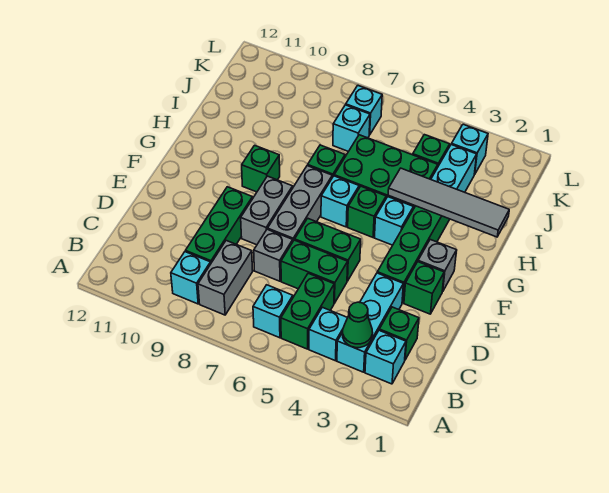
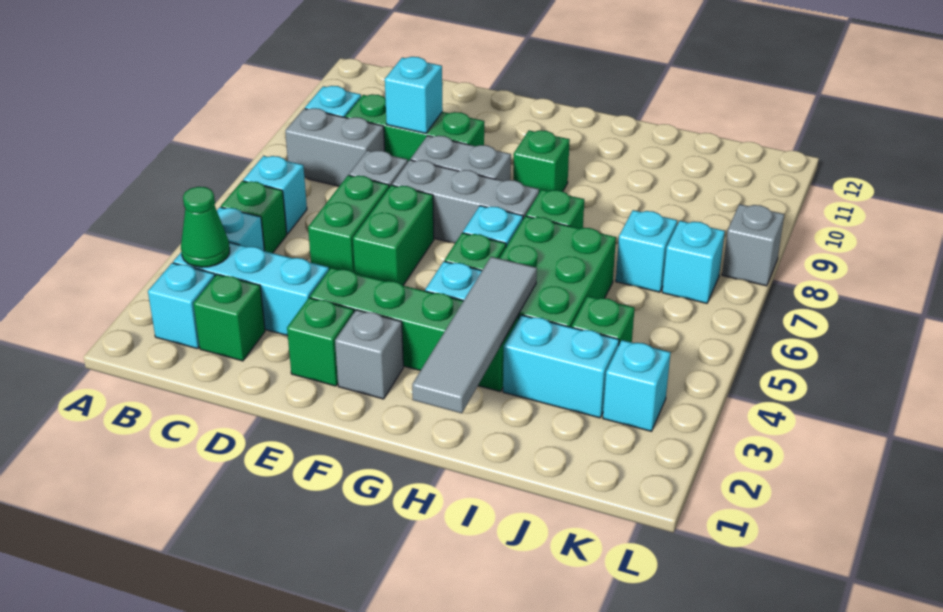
green brick B5:C5 level 1 -> green brick B5 level 1
none -> cyan brick D9 level 2
none -> grey brick L8 level 1

